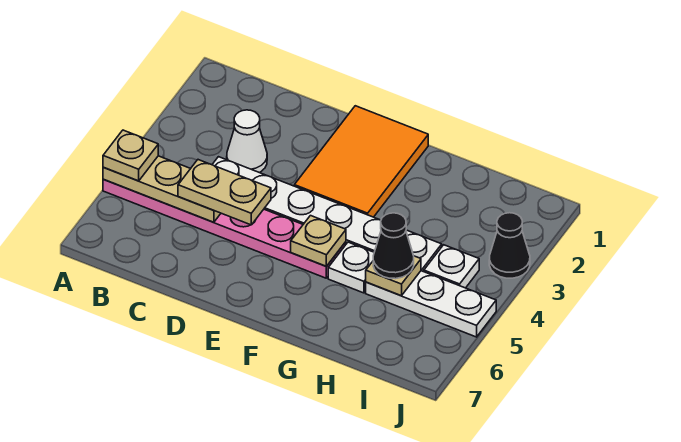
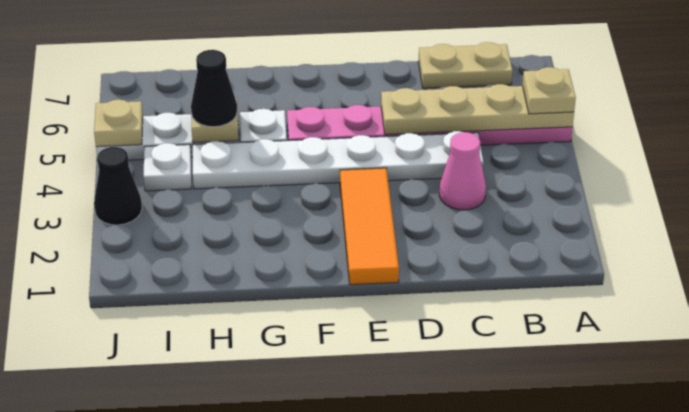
tan plate A5:C5 level 2 -> tan plate A5:D5 level 2
white cone C3 level 1 -> pink cone C3 level 1
tan plate C5:D5 level 3 -> tan plate B7:C7 level 1
orange tile E1:F3 level 1 -> orange tile E1:E3 level 1
tan plate F5 level 2 -> tan plate J5 level 2

